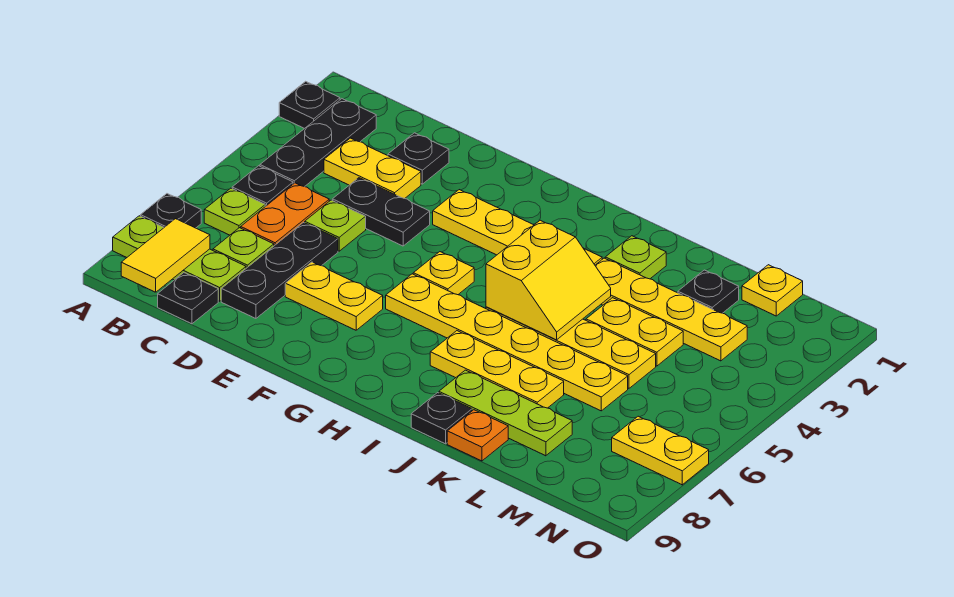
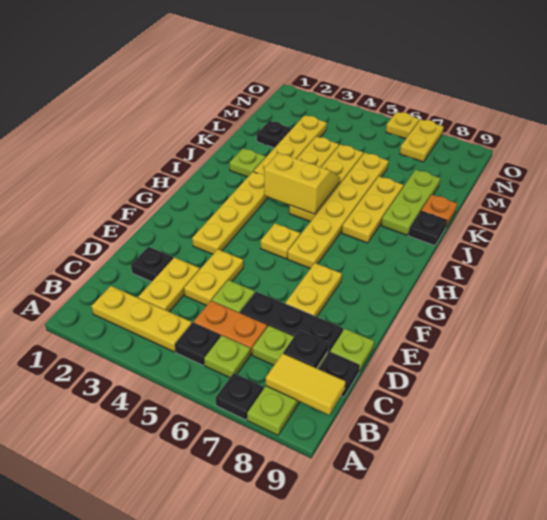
black plate A2 level 1 -> black plate C8 level 2
black plate B2:B4 level 1 -> yellow plate B2:B4 level 1
black plate D4:E4 level 1 -> yellow plate D4:E4 level 1
none -> lime plate D9 level 1
yellow plate M1 level 1 -> yellow plate O6 level 1

